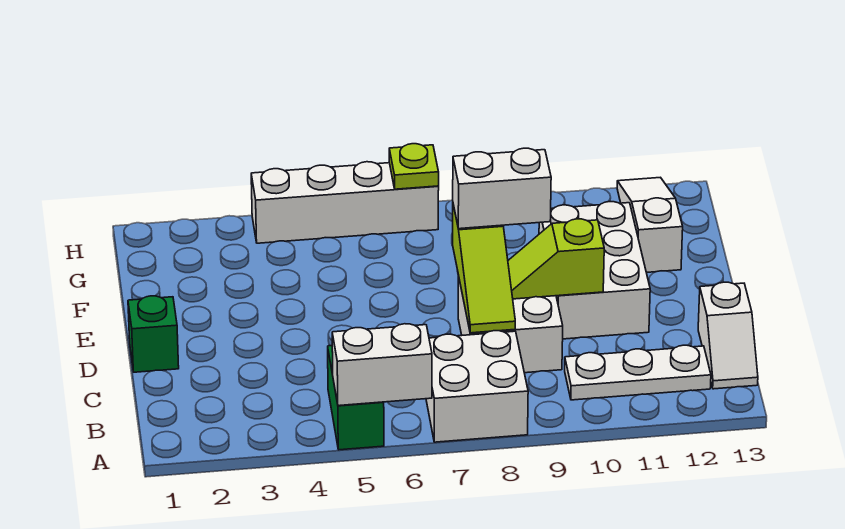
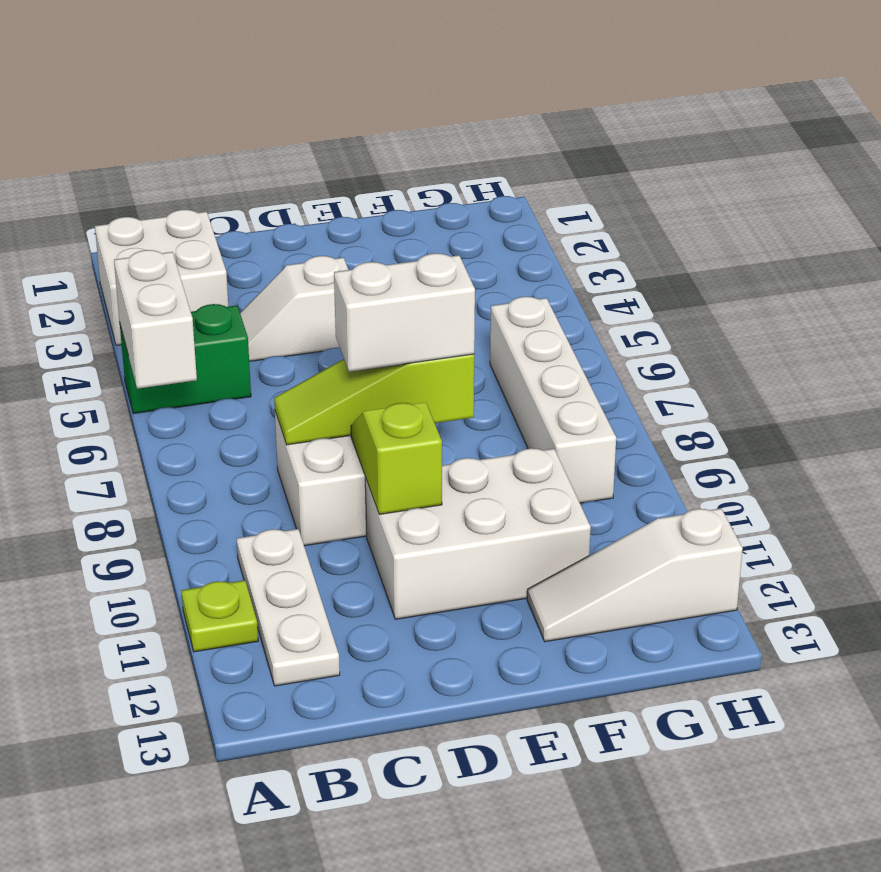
white brick A7:B8 level 1 -> white brick A2:B3 level 1
white slope B13:C13 level 1 top C -> white slope C4:D4 level 1 top D
green brick D1 level 1 -> none
white brick E8:E9 level 3 -> white brick D8:E8 level 3
white slope F12:H12 level 1 top F -> white slope F12:H12 level 1 top H
white brick H4:H7 level 1 -> white brick G6:G9 level 1
lime plate H7 level 2 -> lime plate A11 level 1

